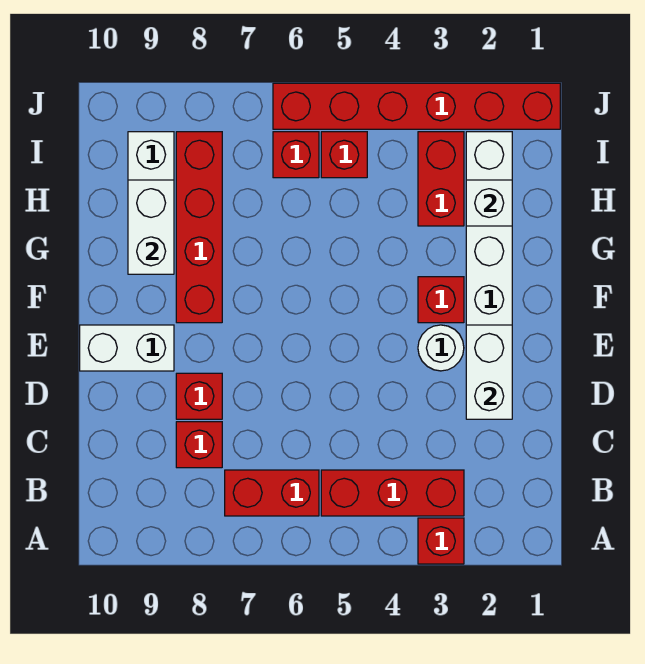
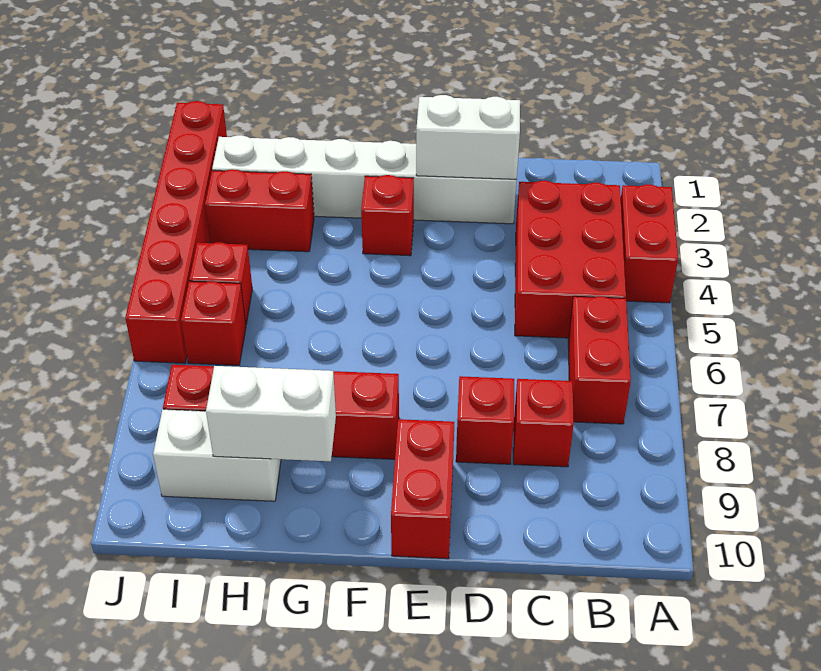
red brick A3 level 1 -> red brick A3:A4 level 1
red brick B3:B5 level 1 -> red brick B3:C5 level 1
white round brick E3 level 1 -> none
white brick E9:E10 level 1 -> red brick E9:E10 level 1
white brick H2 level 2 -> none

